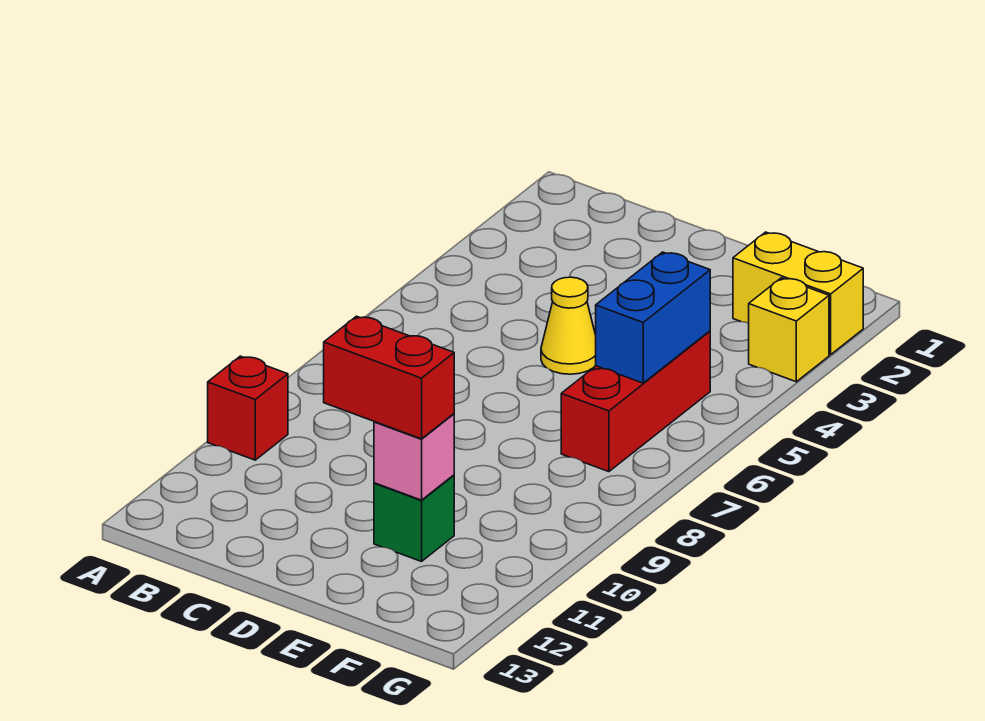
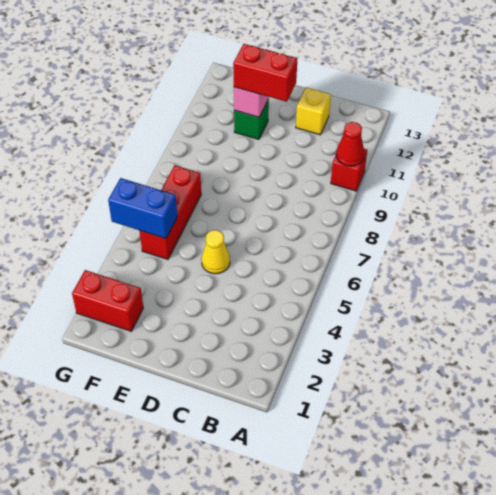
none -> red cone A10 level 2
yellow brick F2:G2 level 1 -> red brick F2:G2 level 1
blue brick F5:F6 level 2 -> blue brick F5:G5 level 2
yellow brick G3 level 1 -> yellow brick C12 level 1

